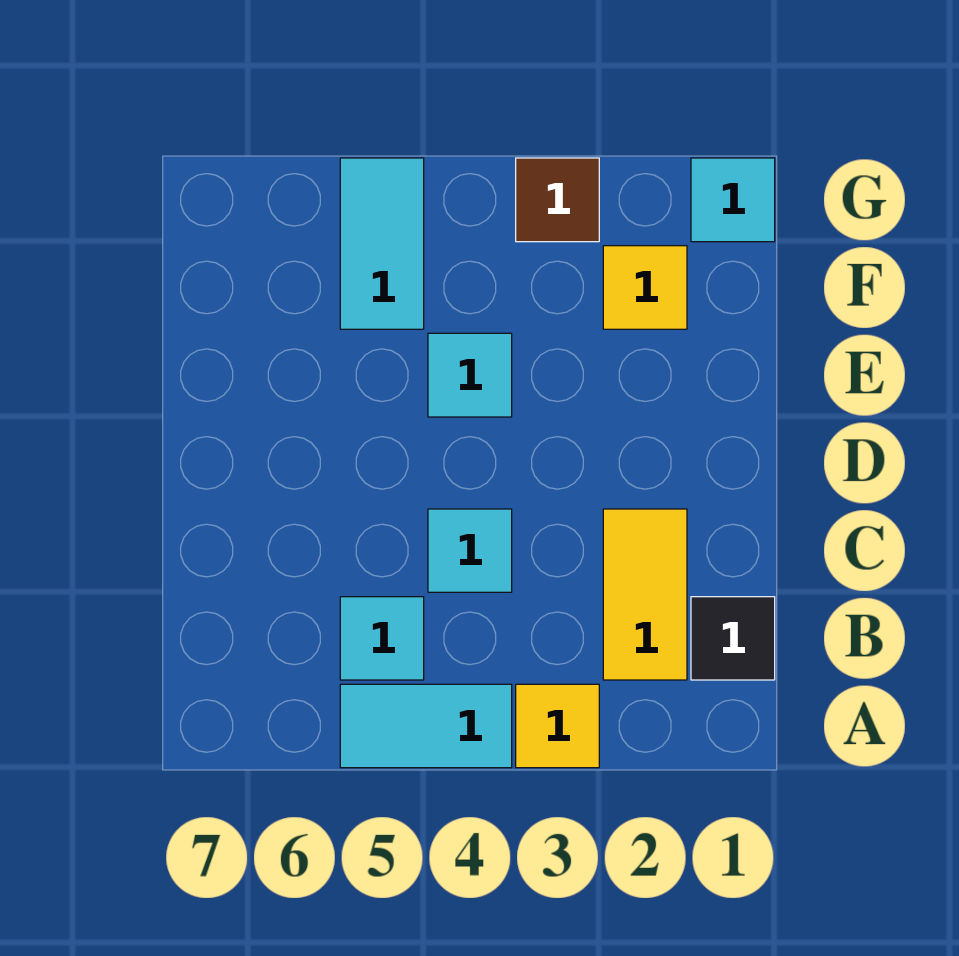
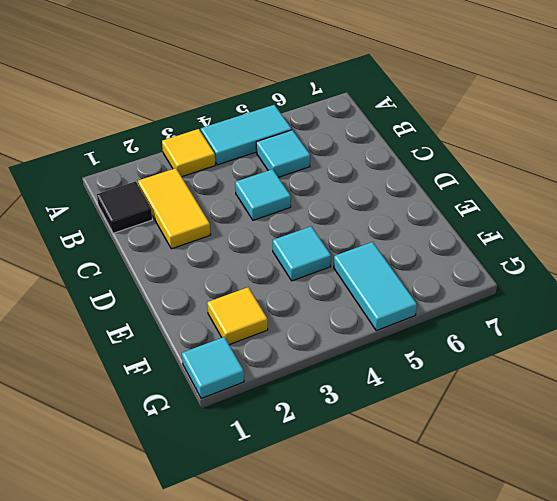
brown tile G3 level 1 -> none

